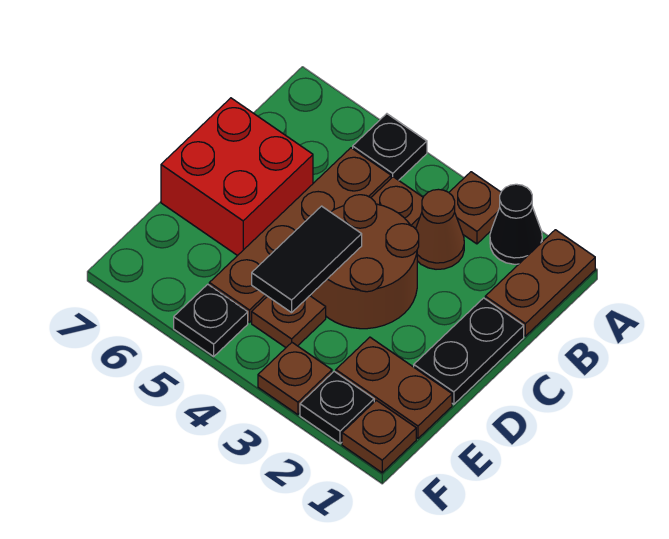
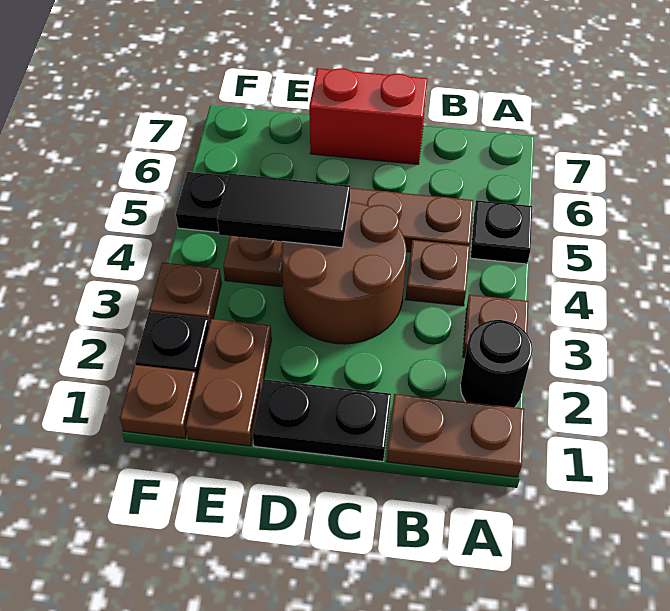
black cone A2 level 1 -> black round brick A2 level 1
brown cone B3 level 1 -> none
red brick C6:D7 level 1 -> red brick C7:D7 level 1

